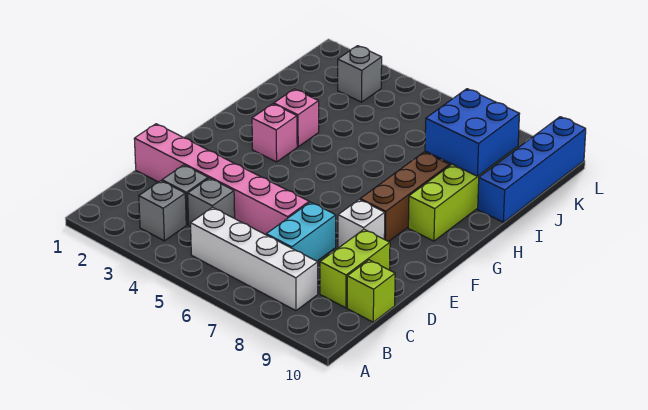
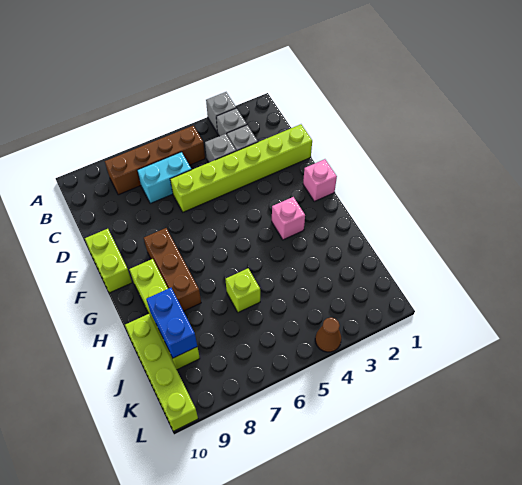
white brick B5:B8 level 1 -> brown brick B5:B8 level 1
cyan brick C7:D7 level 1 -> cyan brick C6:C7 level 1
lime brick C9:D9 level 1 -> lime brick E10:F10 level 1
lime brick C10 level 1 -> lime brick I6 level 1
pink brick D1:D6 level 1 -> lime brick D1:D6 level 1
white brick E8 level 1 -> none
pink brick H3 level 1 -> pink brick F1 level 1
blue brick I8:J9 level 2 -> blue brick I9:J9 level 2
blue brick I10:L10 level 1 -> lime brick I10:L10 level 1
grey brick K3 level 1 -> grey brick A3 level 1
none -> brown cone L4 level 1

